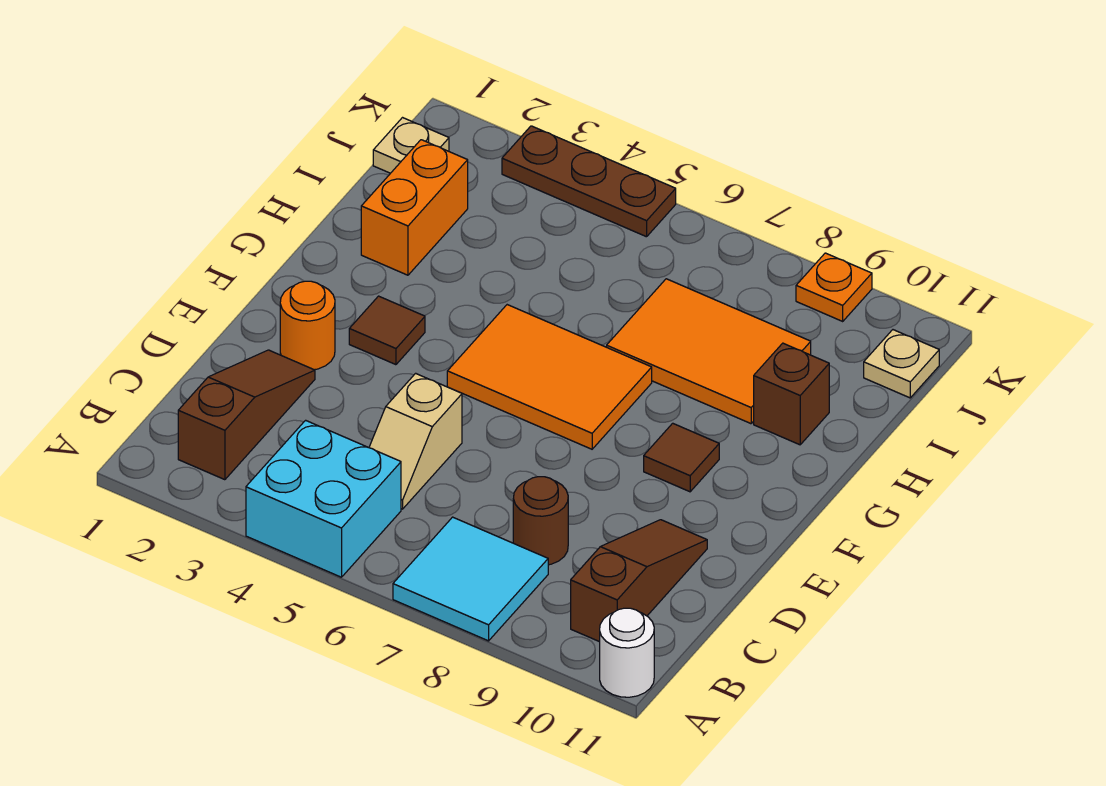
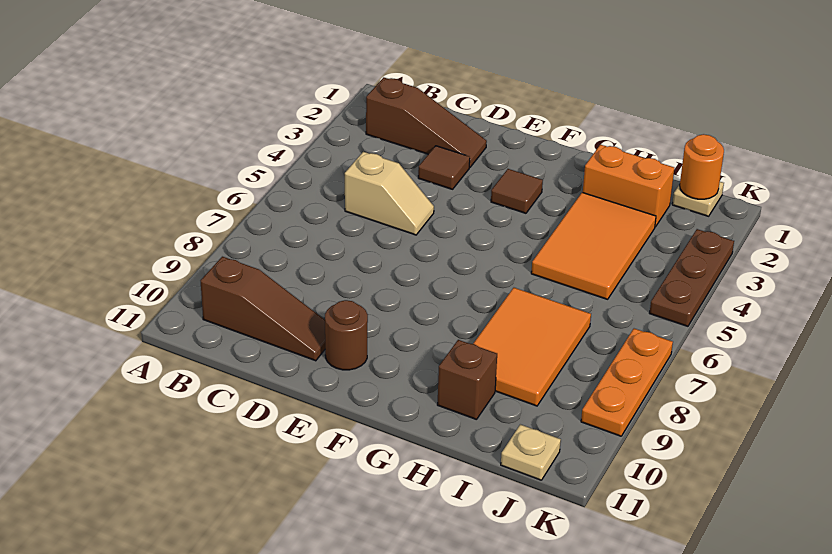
cyan brick A4:B5 level 1 -> none
cyan tile A7:B8 level 1 -> none
white round brick A11 level 1 -> none
tan slope C5:D5 level 1 top D -> tan slope C5:D5 level 1 top C
brown round brick C8 level 1 -> brown round brick E10 level 1
orange round brick E2 level 1 -> orange round brick J1 level 2
orange tile F5:G7 level 1 -> orange tile H3:I5 level 1
brown tile F9 level 1 -> brown tile D3 level 1
orange plate K9 level 1 -> orange plate K7:K9 level 1

